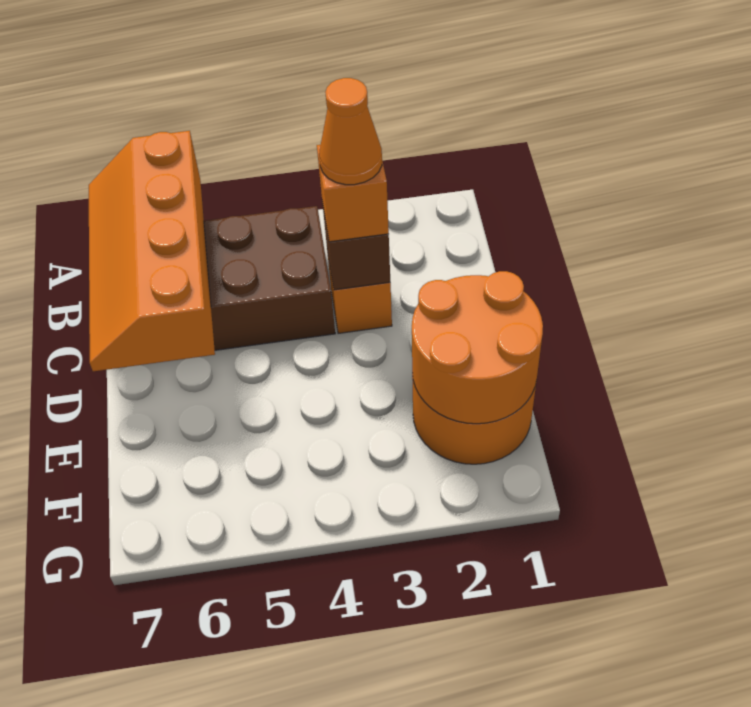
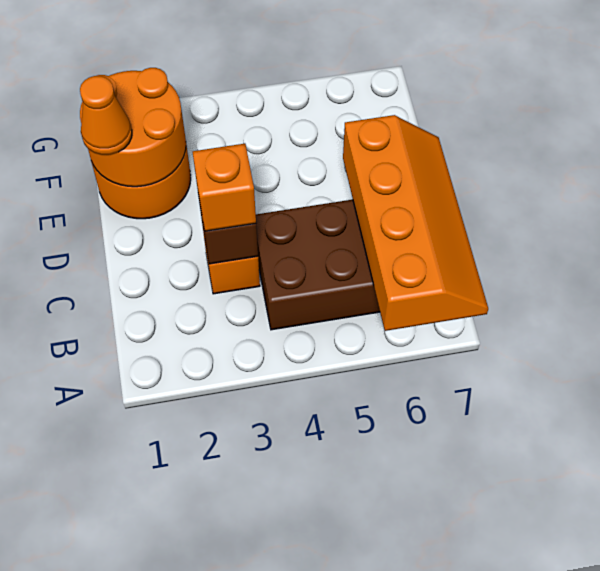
orange cone C3 level 4 -> orange cone E1 level 3

